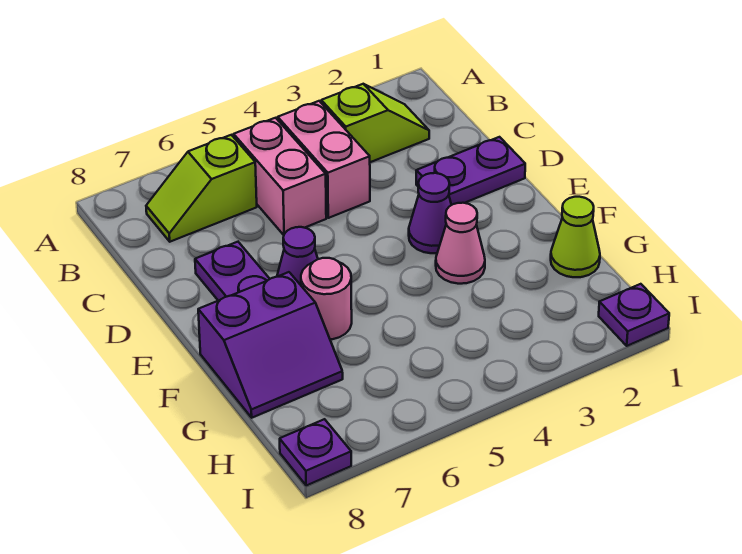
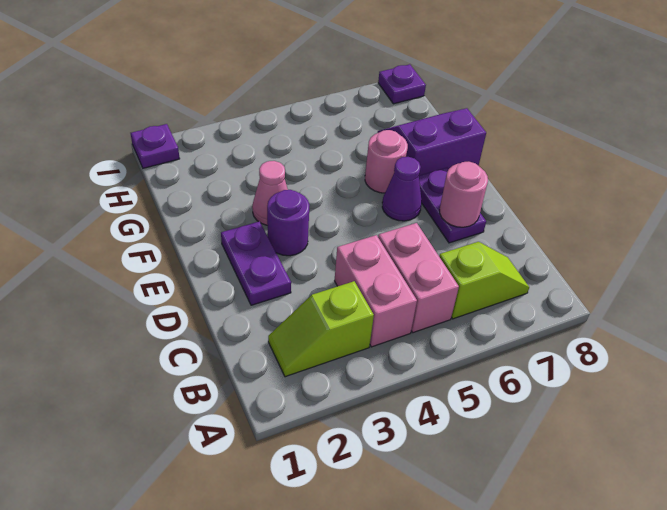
purple plate D1:D2 level 1 -> purple plate D2:E2 level 1
none -> pink round brick D7 level 2
purple cone E3 level 1 -> purple round brick E3 level 1
lime cone G1 level 1 -> none

